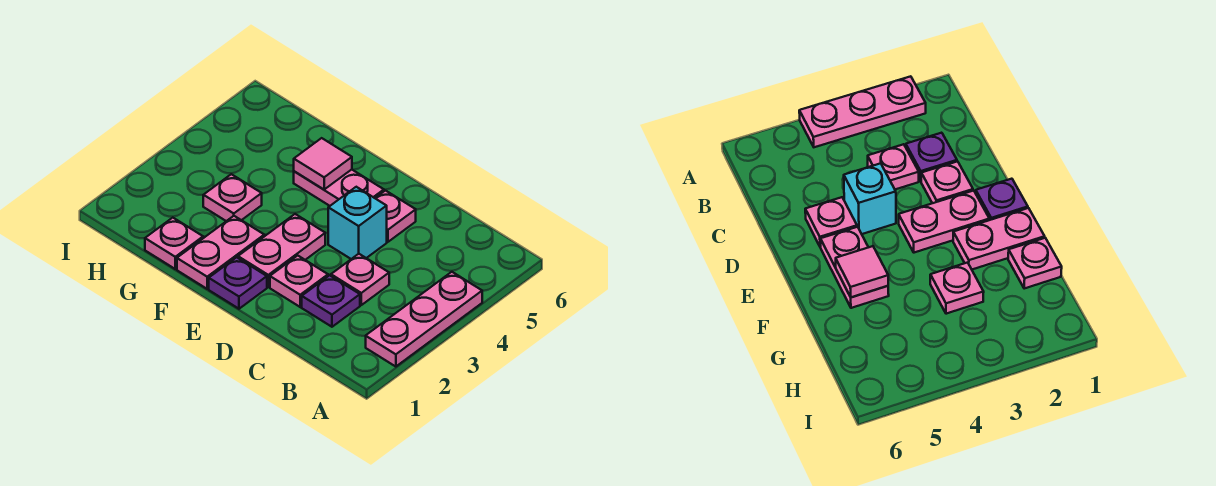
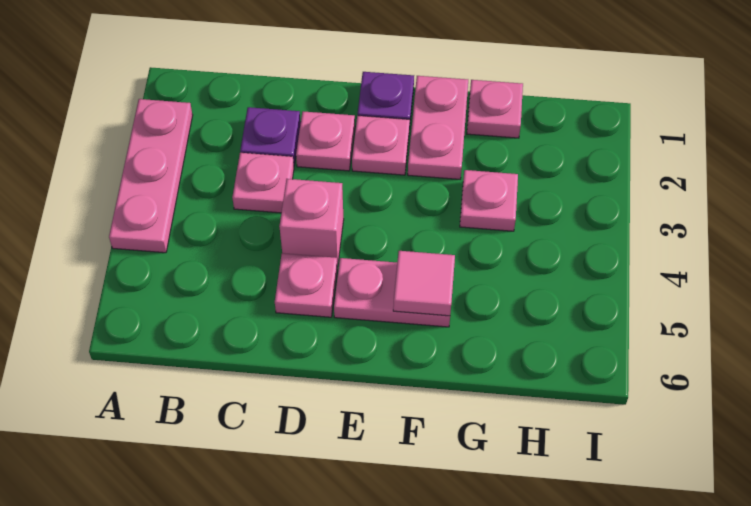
cyan brick D4 level 1 -> pink brick D4 level 1
pink plate E2:E3 level 1 -> pink plate E2 level 1

